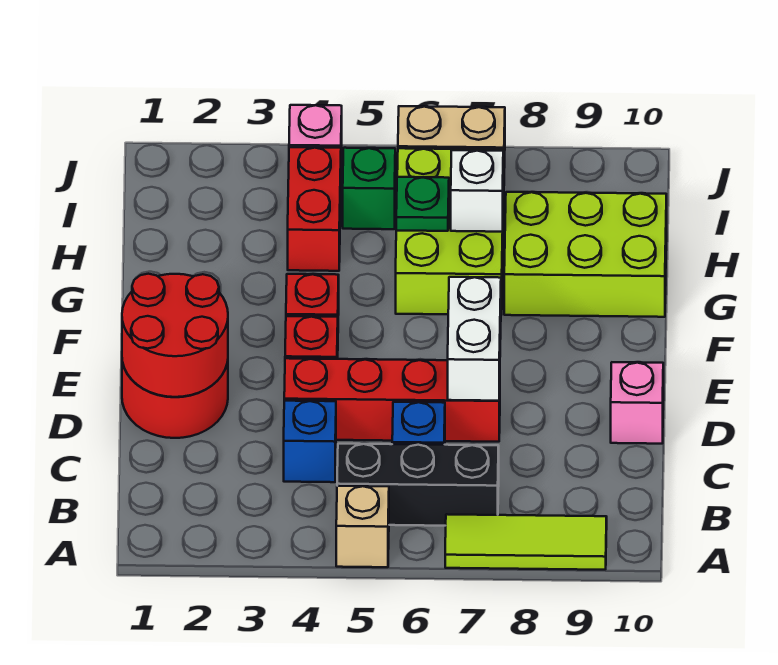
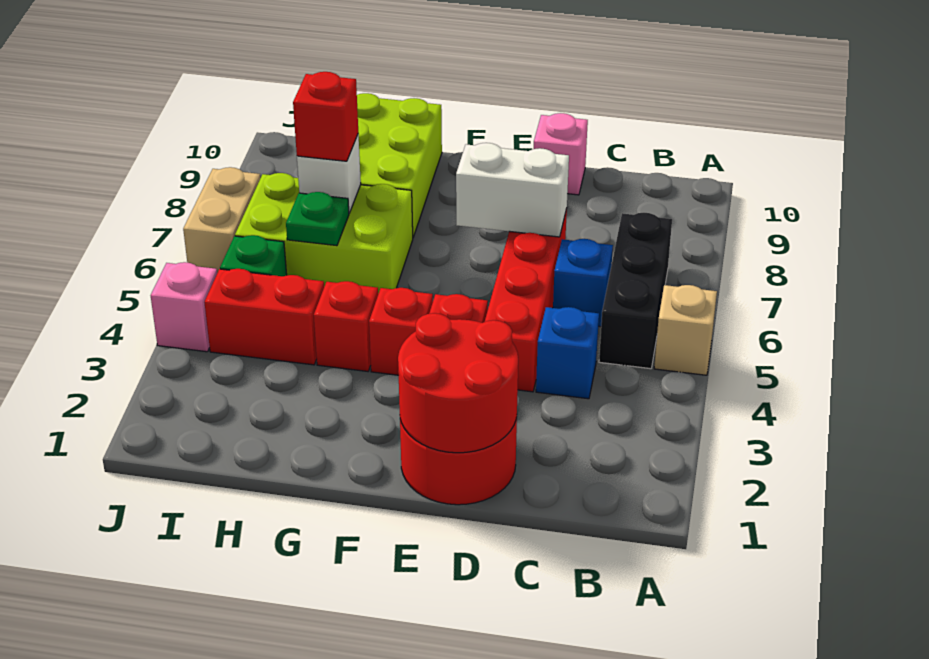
lime tile A7:A9 level 1 -> none
none -> red brick G4 level 1
none -> red brick H7 level 3

